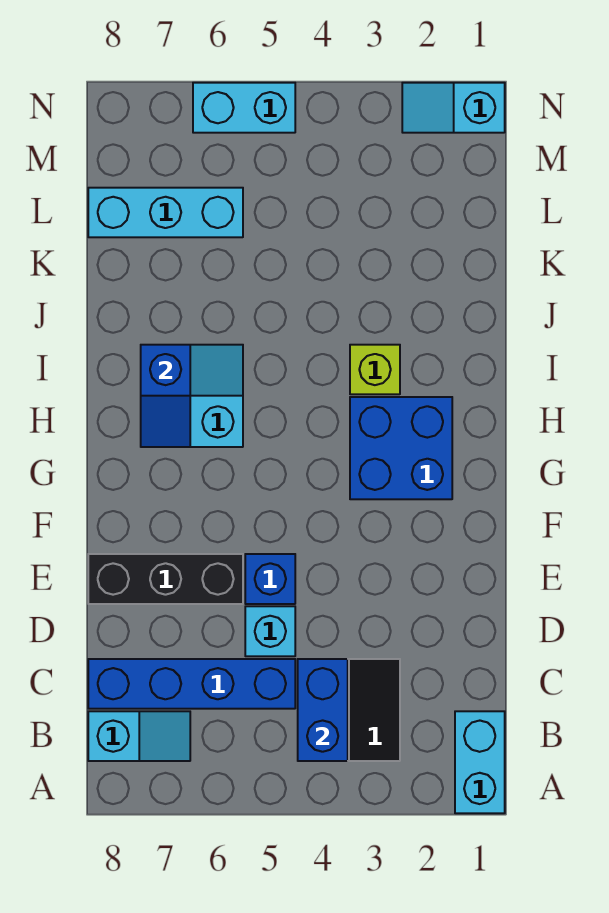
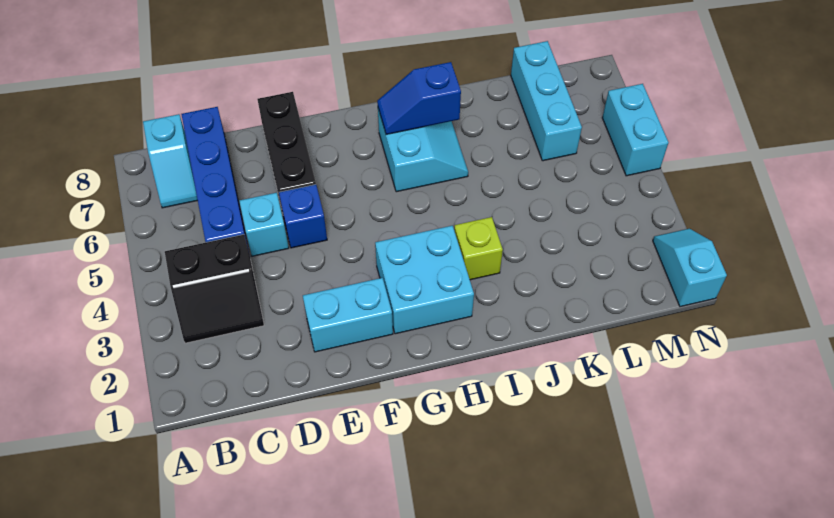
cyan brick A1:B1 level 1 -> cyan brick E2:F2 level 1
blue brick B4:C4 level 2 -> none
blue brick G2:H3 level 1 -> cyan brick G2:H3 level 1

